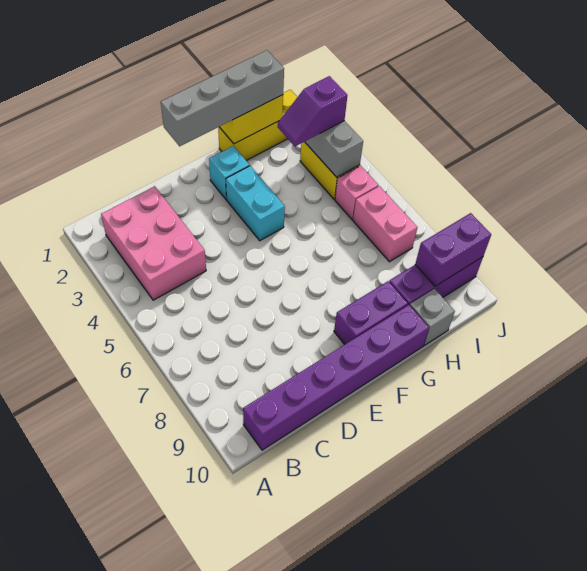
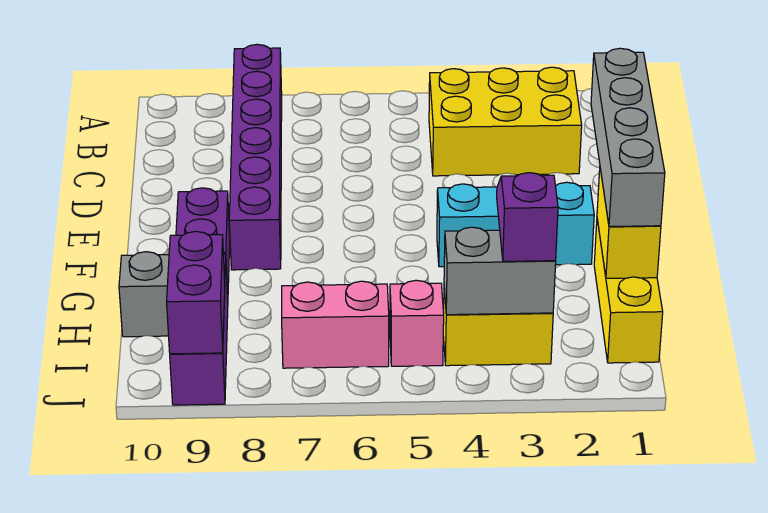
pink brick B2:C4 level 1 -> yellow brick B2:C4 level 1
purple brick B10:G10 level 1 -> purple brick A8:F8 level 1

